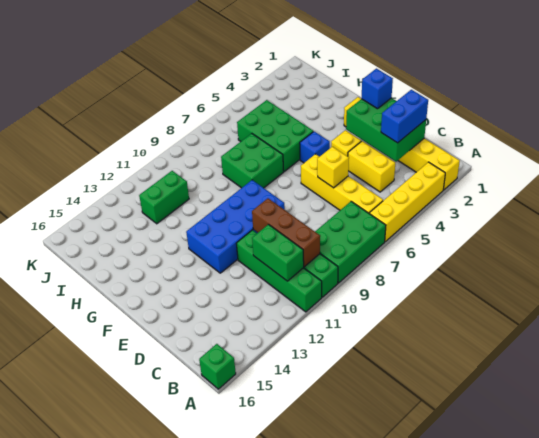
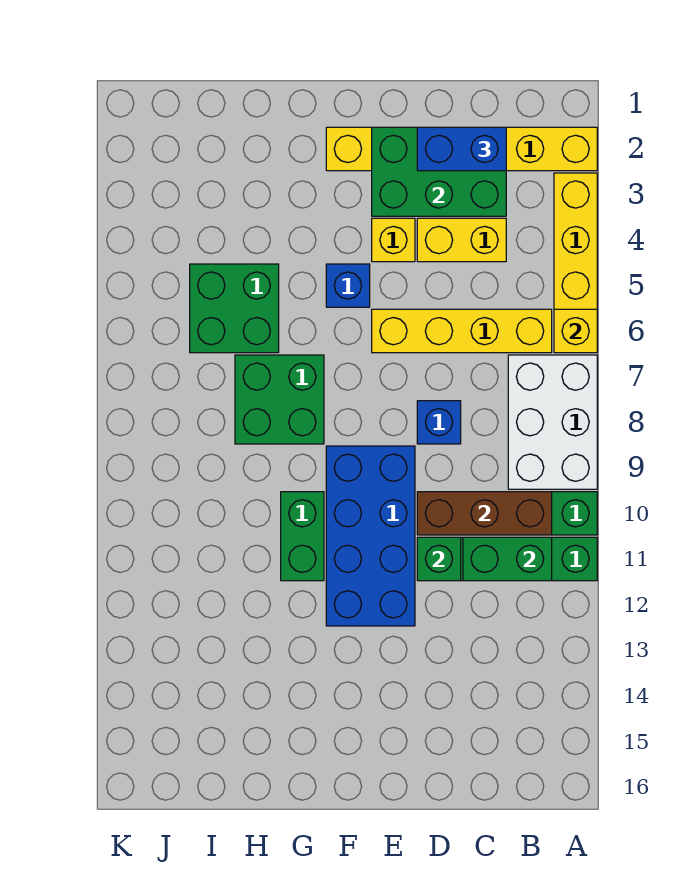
green brick A7:B9 level 1 -> white brick A7:B9 level 1
green brick A16 level 1 -> green brick D11 level 2
blue brick C2:C3 level 3 -> blue brick C2:D2 level 3
yellow brick D6 level 2 -> yellow brick A6 level 2
blue brick E2 level 3 -> blue brick D8 level 1
green brick G5:I6 level 1 -> green brick H5:I6 level 1
green brick I11:I12 level 1 -> green brick G10:G11 level 1

